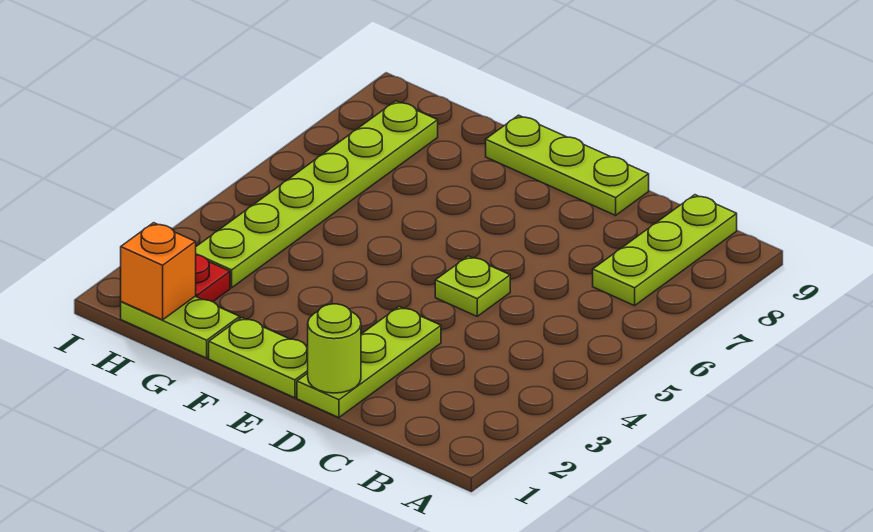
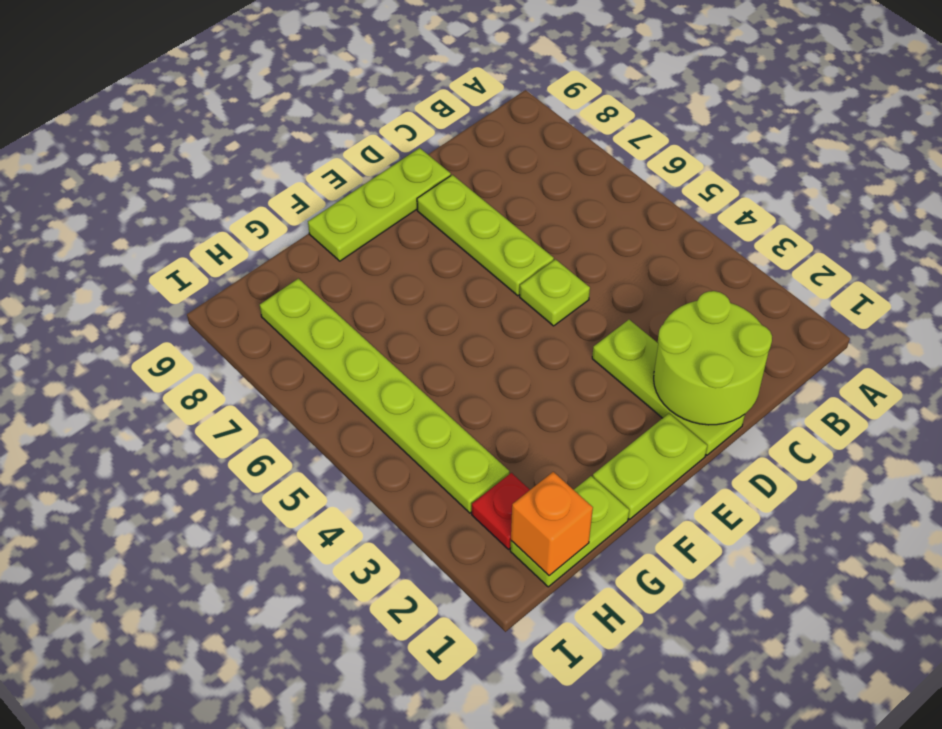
lime plate B7:B9 level 1 -> lime plate D6:D8 level 1
lime round brick D1 level 2 -> lime round brick C1:D2 level 2

